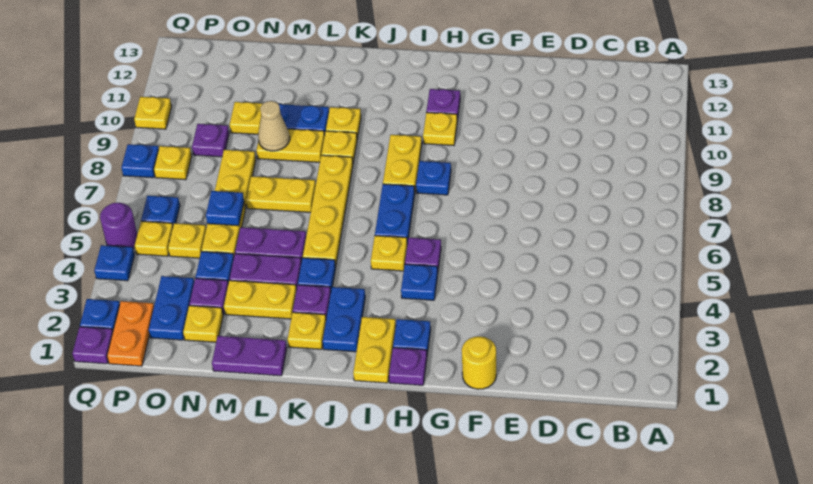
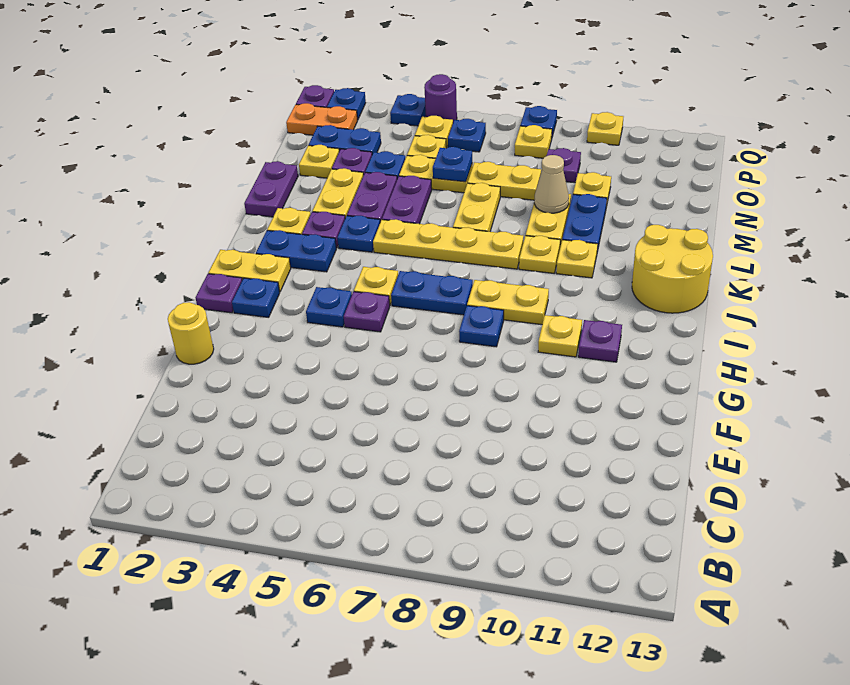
none -> yellow round brick J12:K13 level 1

